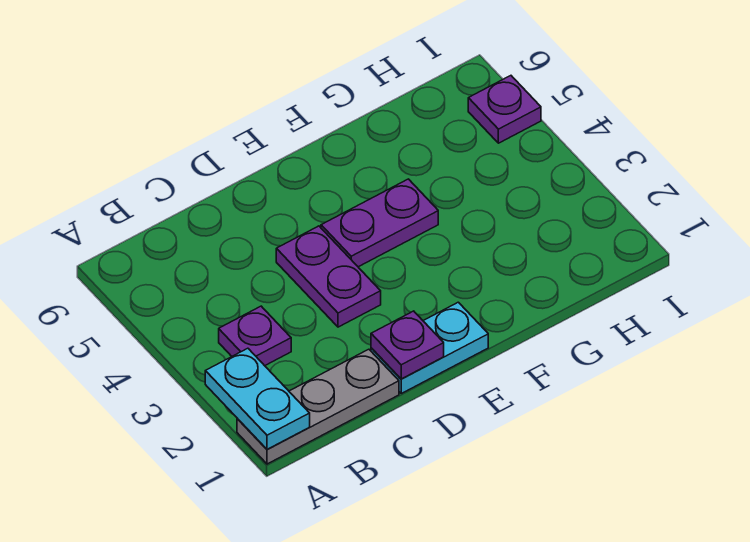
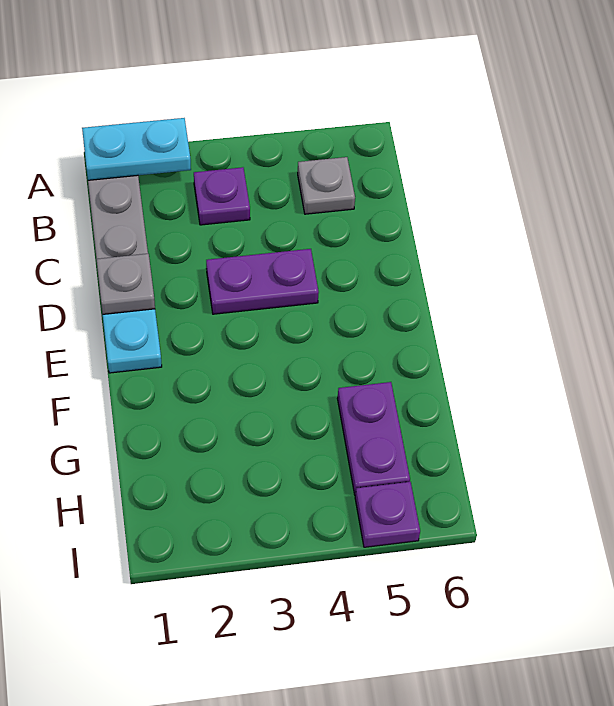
none -> grey plate B5 level 1
purple plate D1 level 2 -> grey plate D1 level 2
purple plate E4:F4 level 1 -> purple plate G5:H5 level 1

